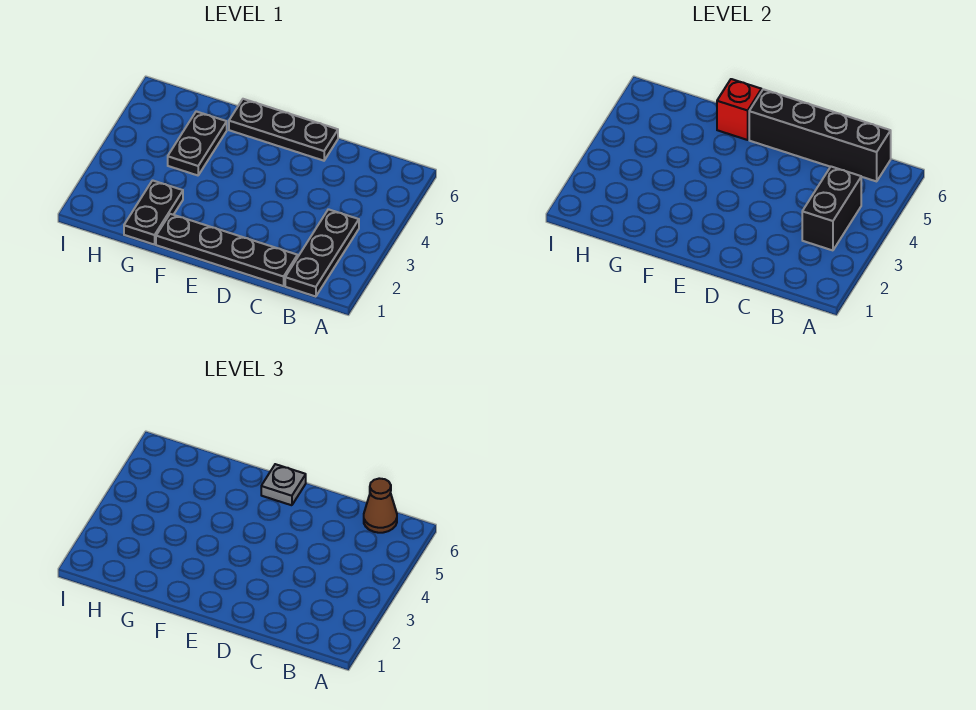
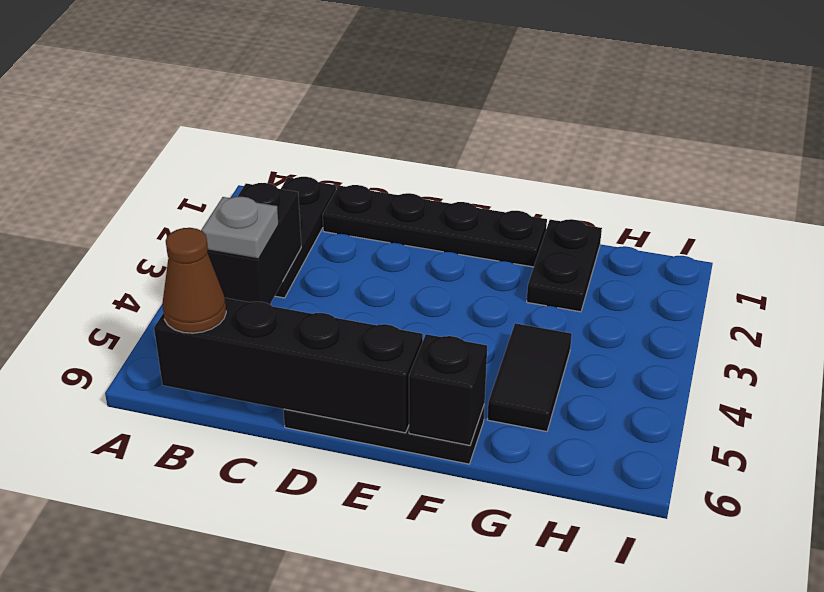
grey plate E6 level 3 -> grey plate B4 level 3
red brick F6 level 2 -> black brick F6 level 2
black plate G4:G5 level 1 -> black tile G4:G5 level 1

